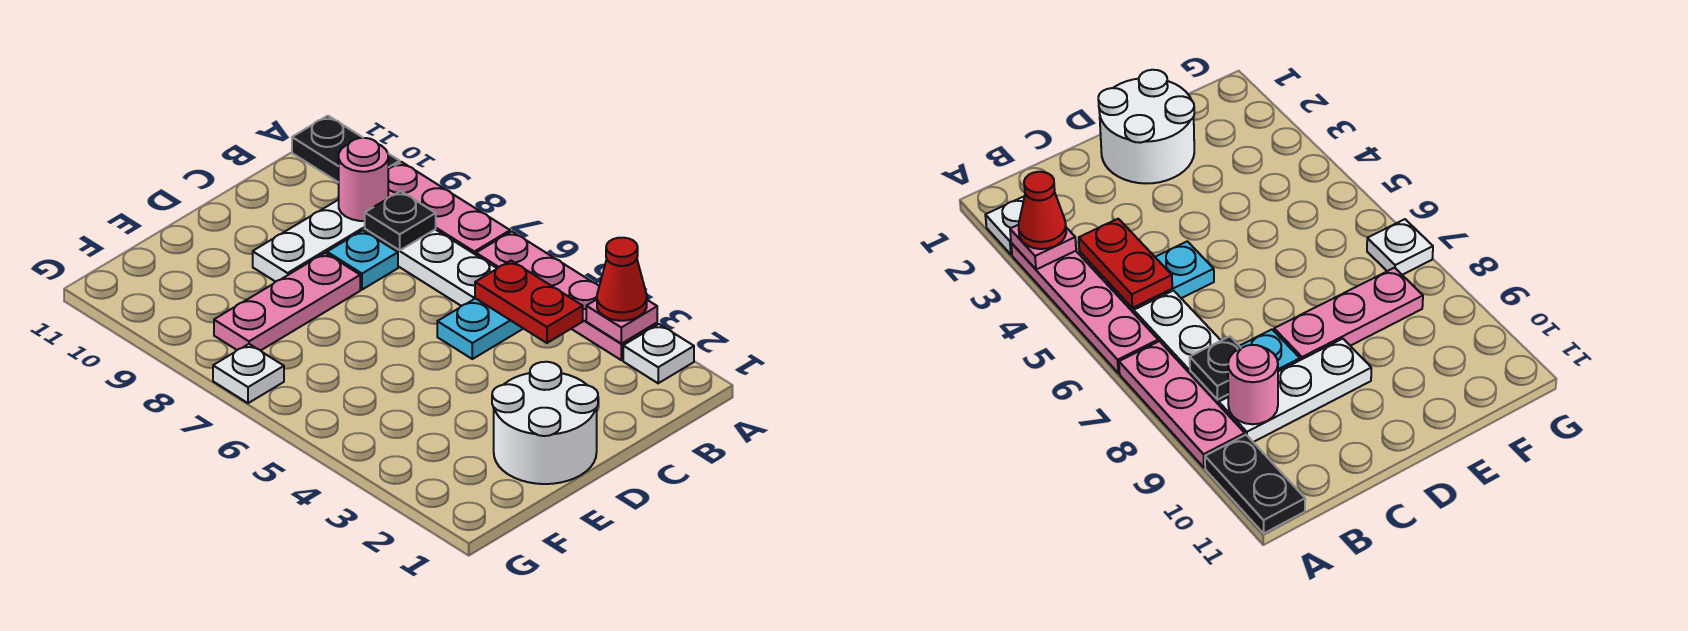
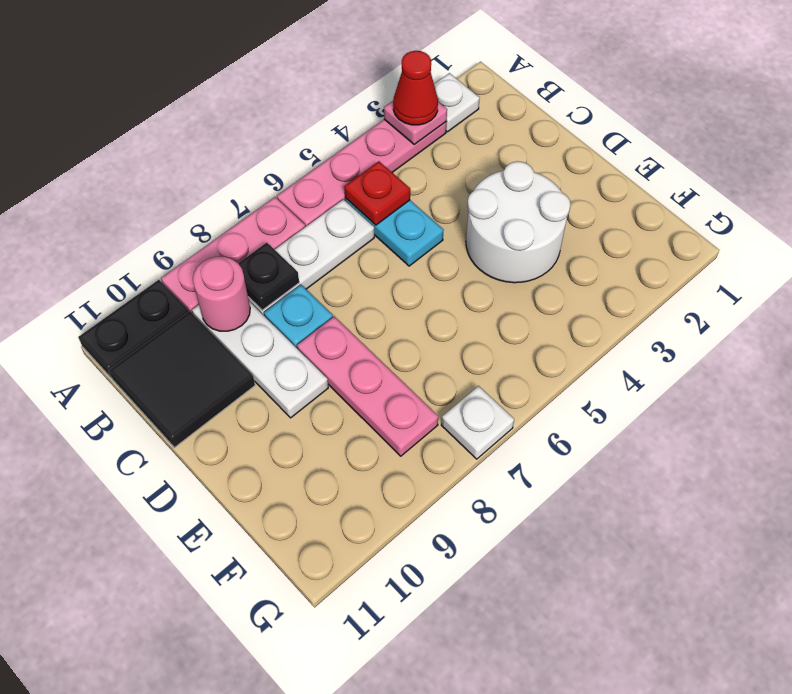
red plate B4:B5 level 2 -> red plate B5 level 2
none -> black tile B10:C11 level 1
white round brick D1:E2 level 1 -> white round brick D3:E4 level 1

